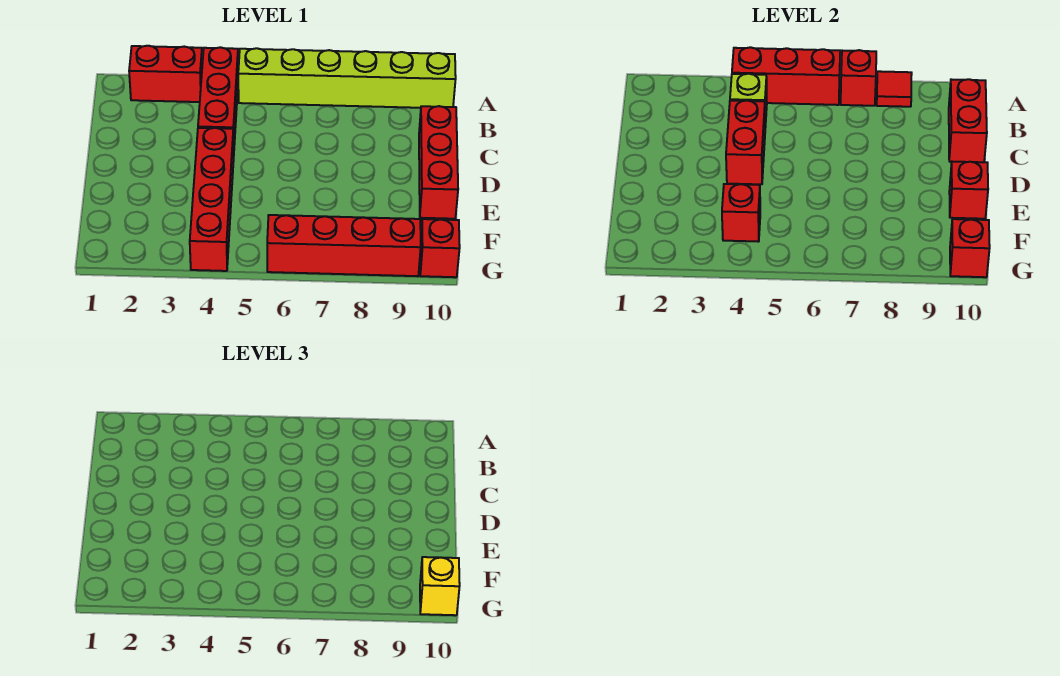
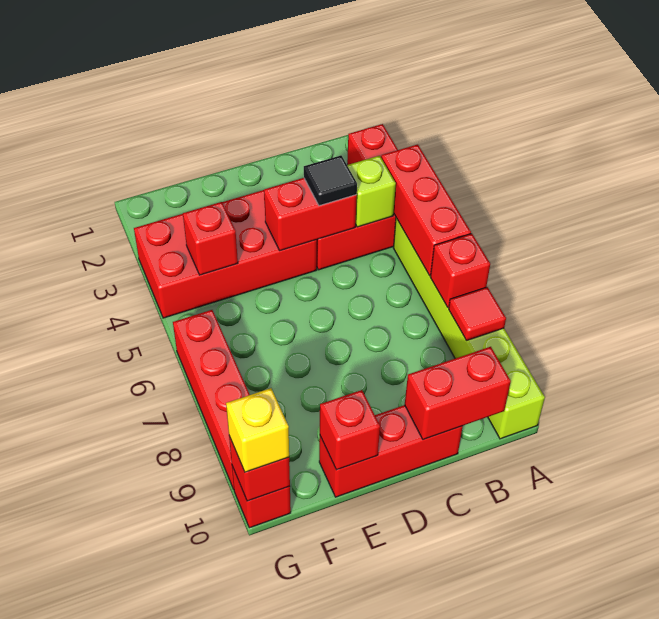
none -> black tile C4 level 3
red brick D4:G4 level 1 -> red brick D3:G4 level 1

